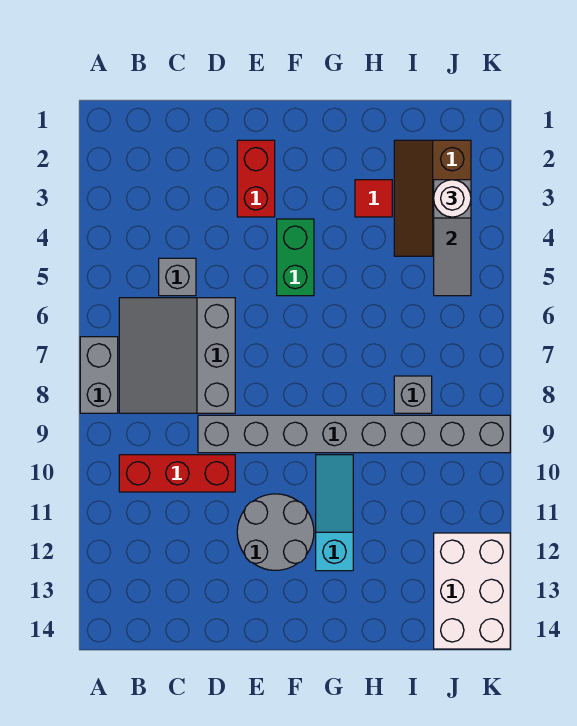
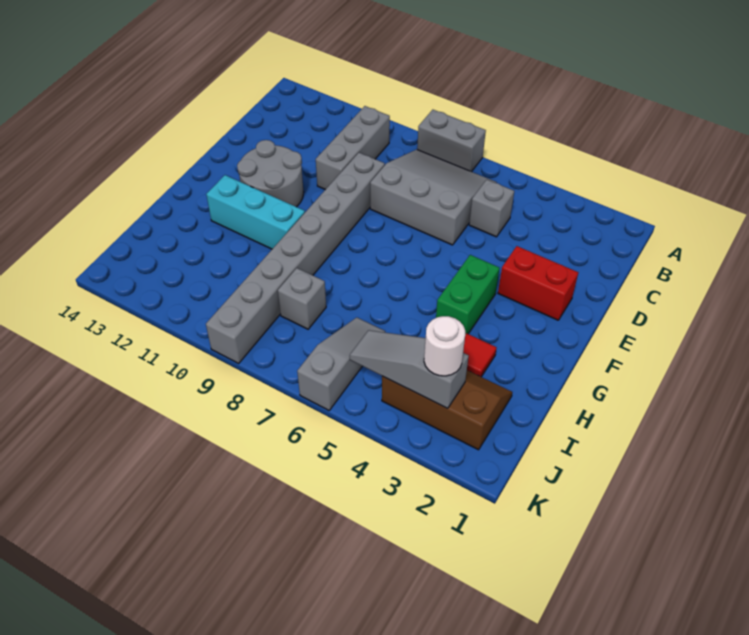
red brick B10:D10 level 1 -> grey brick B10:D10 level 1
green brick F4:F5 level 1 -> green brick F4:G4 level 1
cyan slope G10:G12 level 1 top 12 -> cyan brick G10:G12 level 1
none -> grey slope I6:K6 level 1 top K
white brick J12:K14 level 1 -> none

